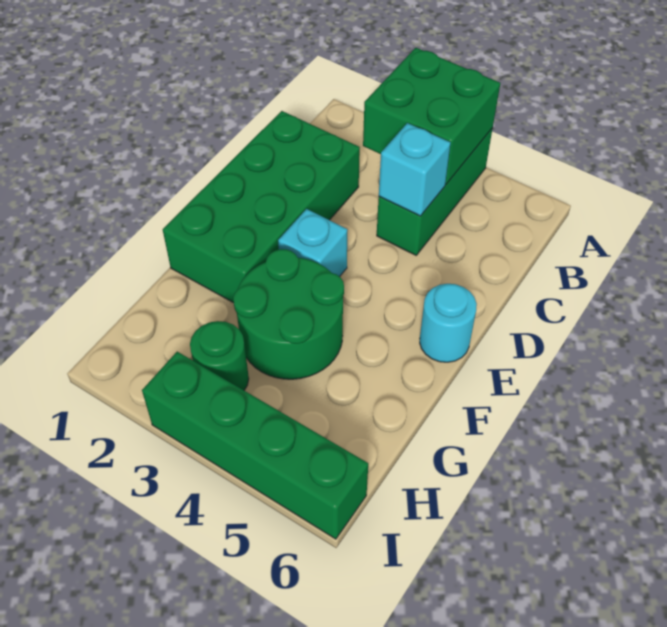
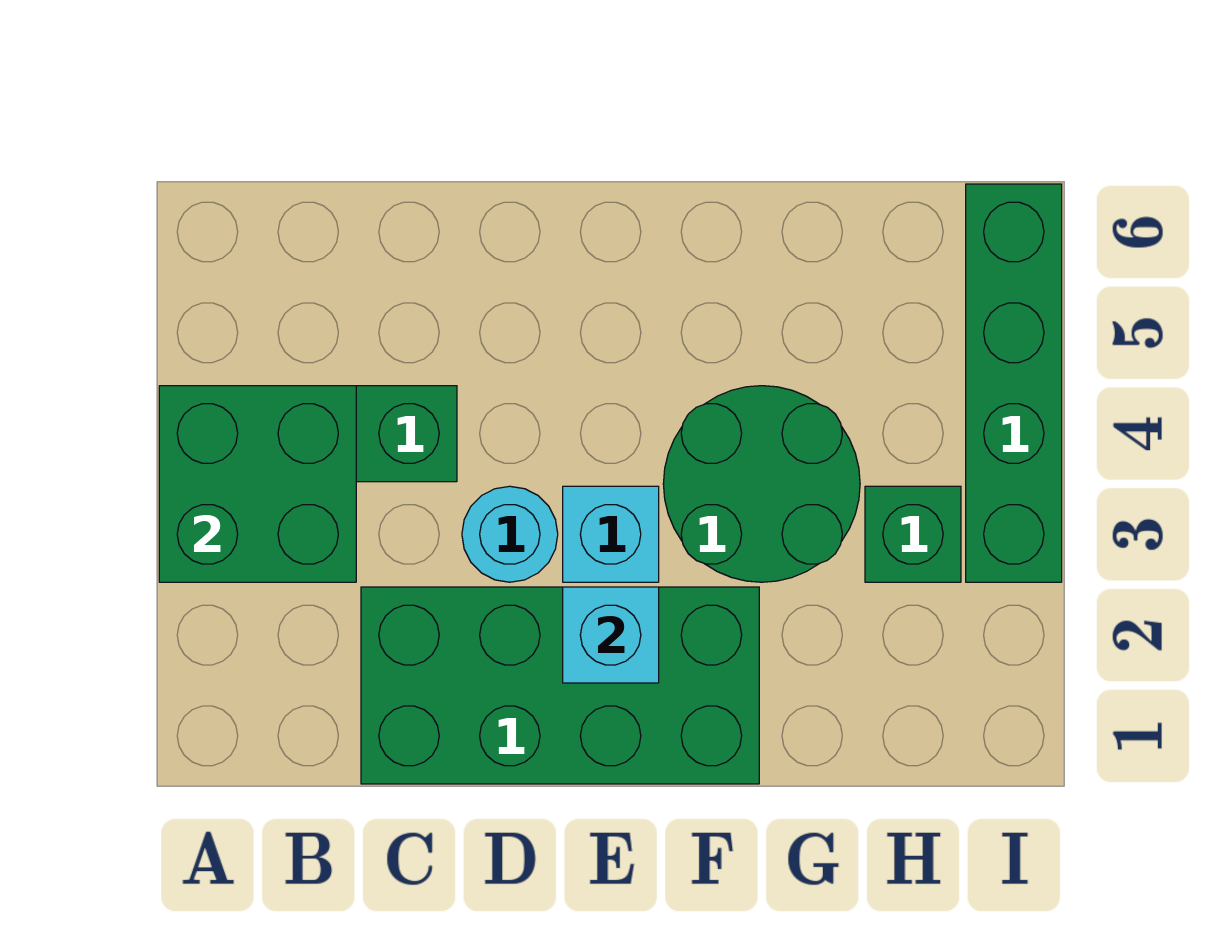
cyan brick C4 level 2 -> cyan brick E2 level 2
cyan round brick E6 level 1 -> cyan round brick D3 level 1
green round brick H3 level 1 -> green brick H3 level 1

